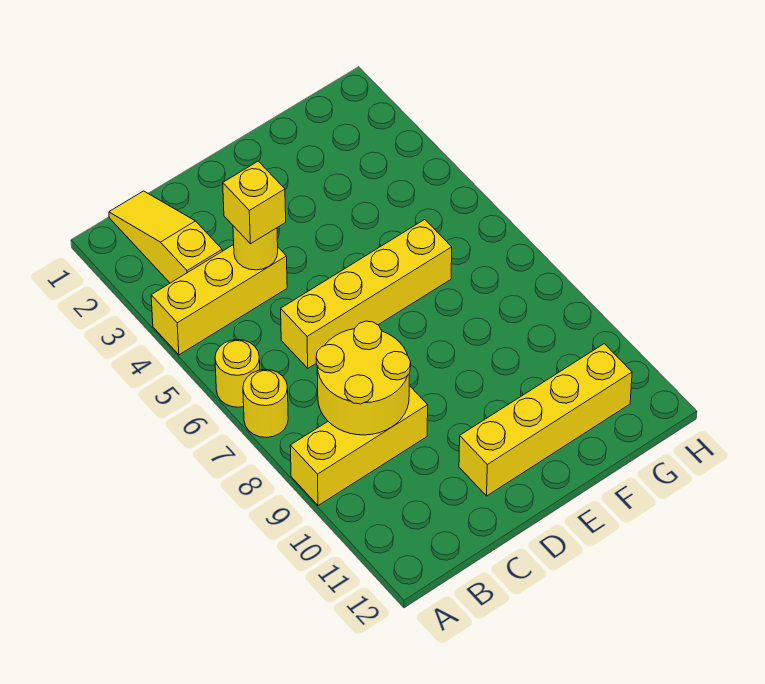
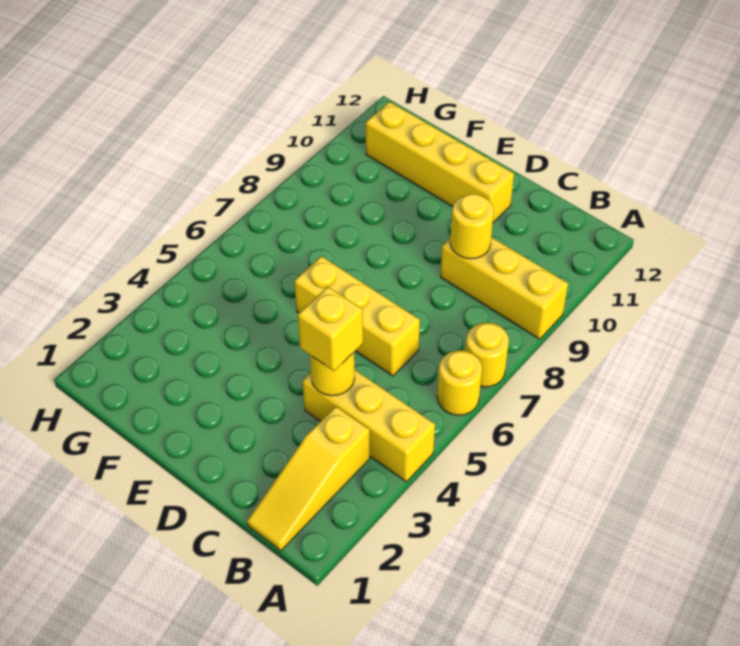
yellow round brick B8:C9 level 2 -> yellow round brick C9 level 2
yellow brick C6:F6 level 1 -> yellow brick C6:E6 level 1

